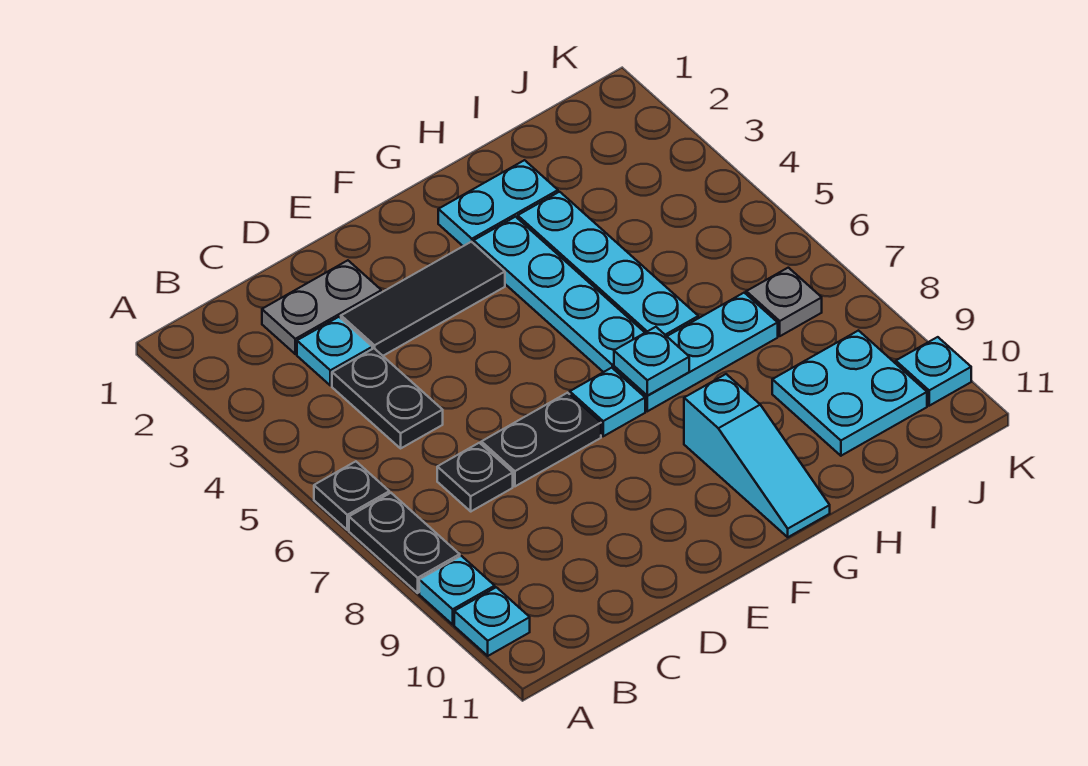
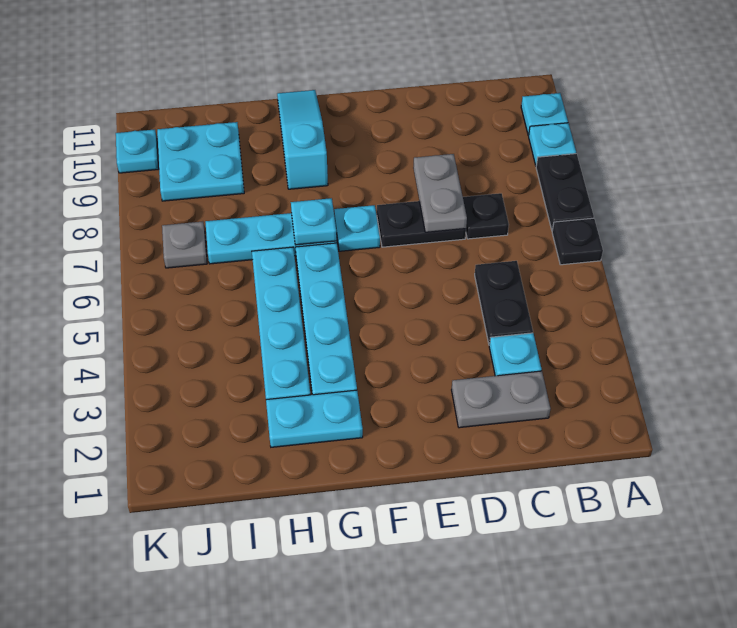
black tile D3:F3 level 1 -> none
none -> grey plate D7:D8 level 2

